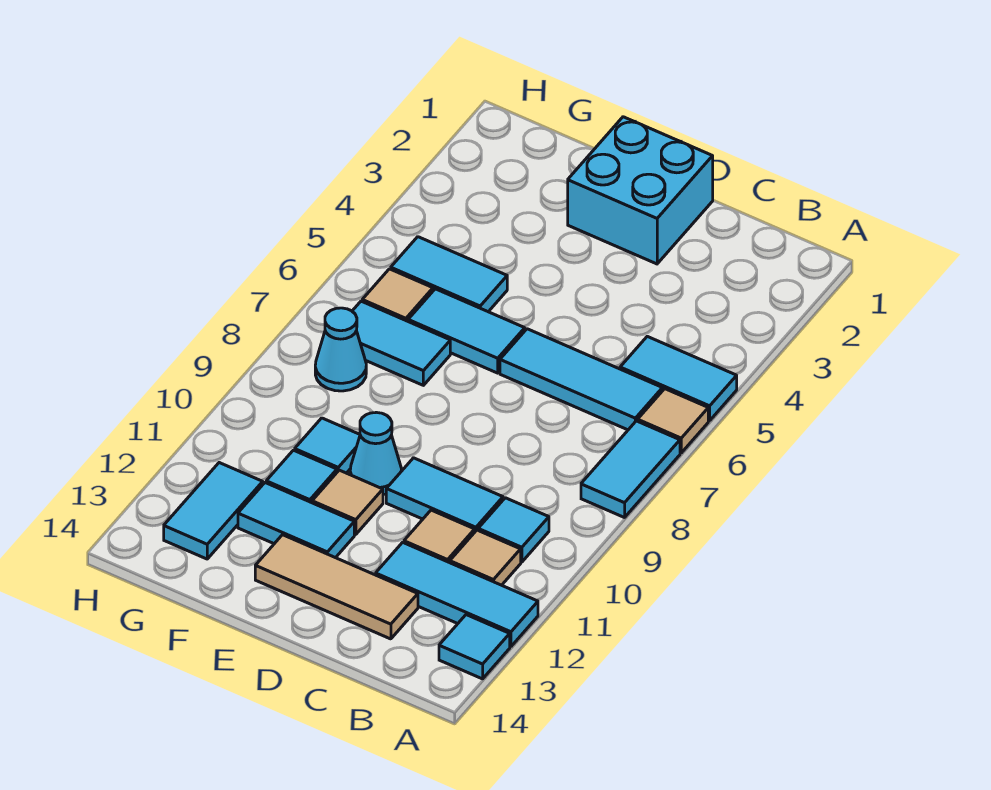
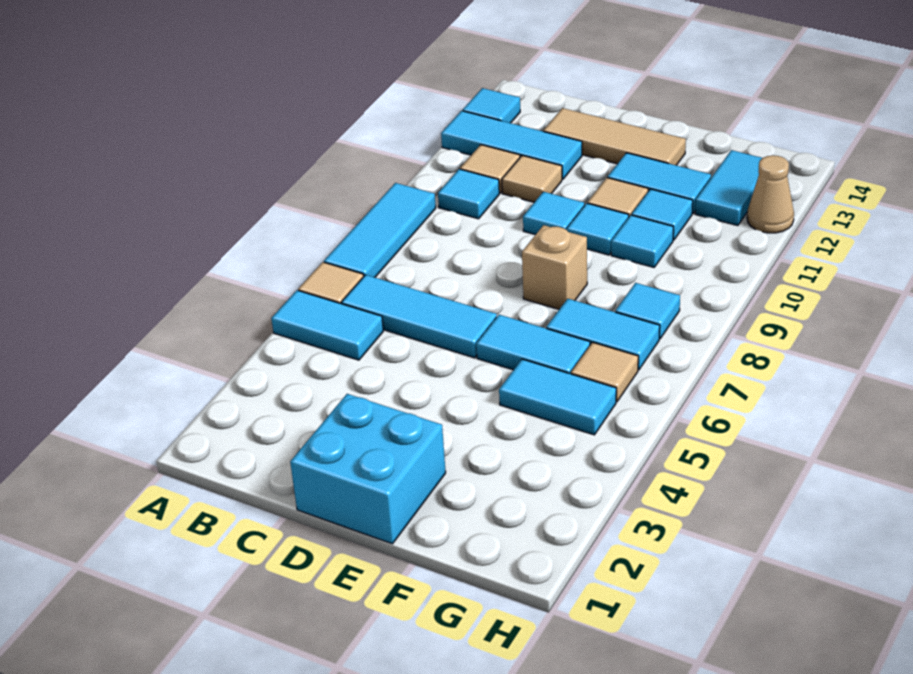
cyan tile A7:A8 level 1 -> cyan tile A7:A9 level 1
cyan tile C10:D10 level 1 -> cyan tile D10 level 1
none -> tan brick E8 level 1
cyan cone E10 level 1 -> cyan tile E10 level 1
cyan cone G8 level 1 -> cyan tile G8 level 1
none -> tan cone H12 level 1

